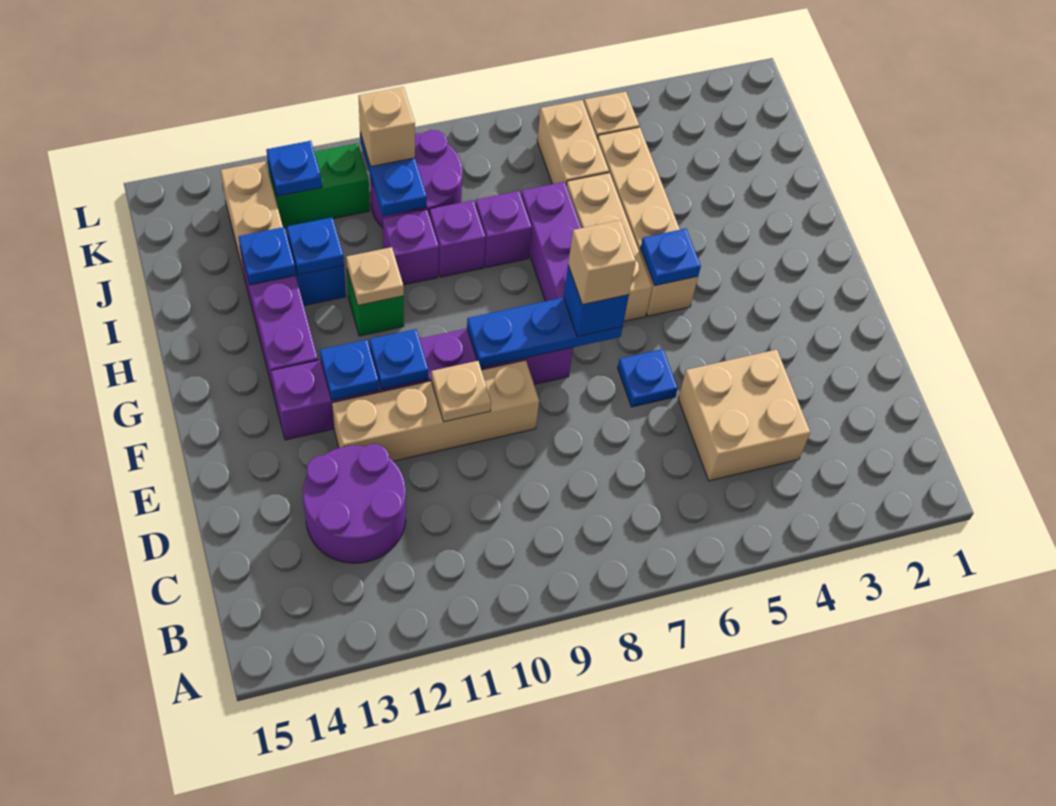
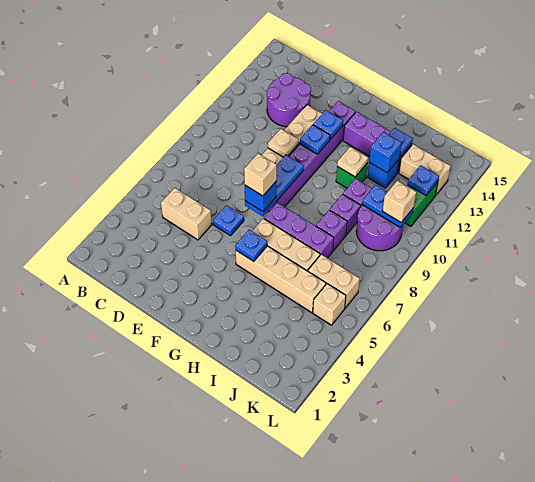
tan brick C4:D5 level 1 -> tan brick C5:D5 level 1
blue plate I12 level 2 -> blue brick I12 level 2

